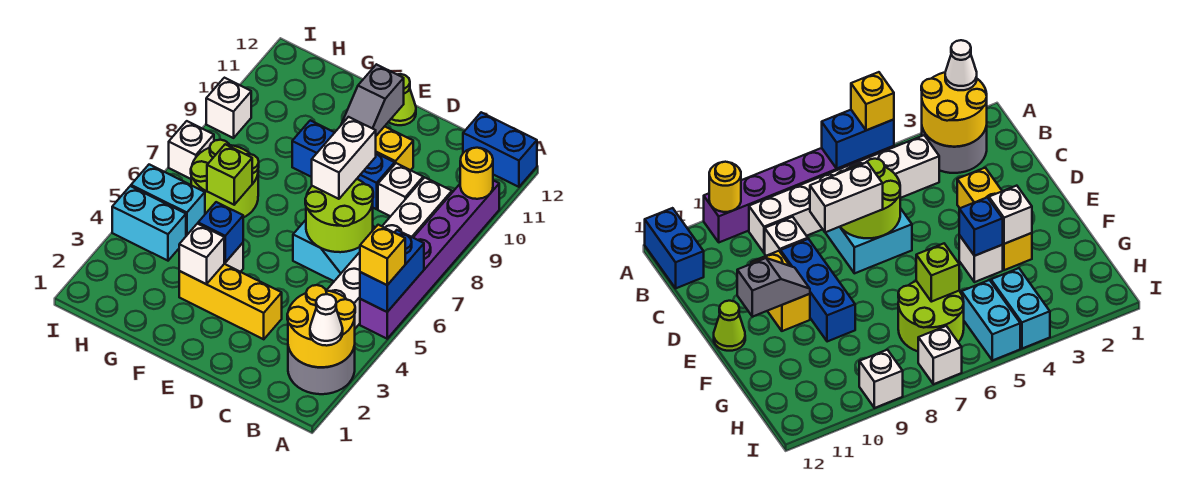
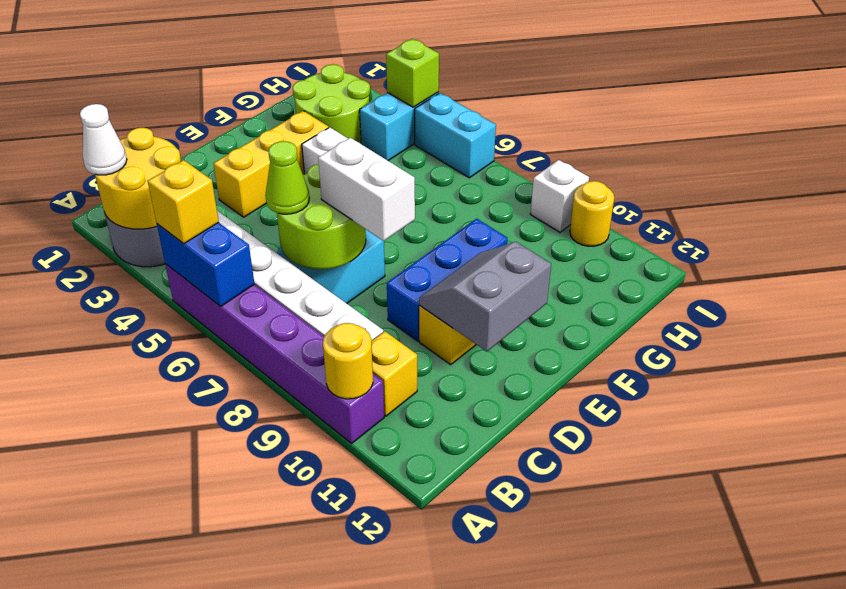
blue brick A12:B12 level 1 -> none
none -> yellow brick B10 level 1
white brick C9 level 1 -> none
grey slope E10:E11 level 2 top 11 -> grey slope D10:E11 level 2 top 11
lime cone E12 level 1 -> lime cone C6 level 3
white brick F3 level 2 -> none
blue brick F4 level 2 -> none
lime round brick G6:H7 level 1 -> lime round brick G2:H3 level 1
lime brick G6 level 2 -> lime brick I4 level 2
cyan brick H5:I5 level 1 -> cyan brick I5:I6 level 1
white brick I7 level 1 -> none
none -> yellow round brick I10 level 1

